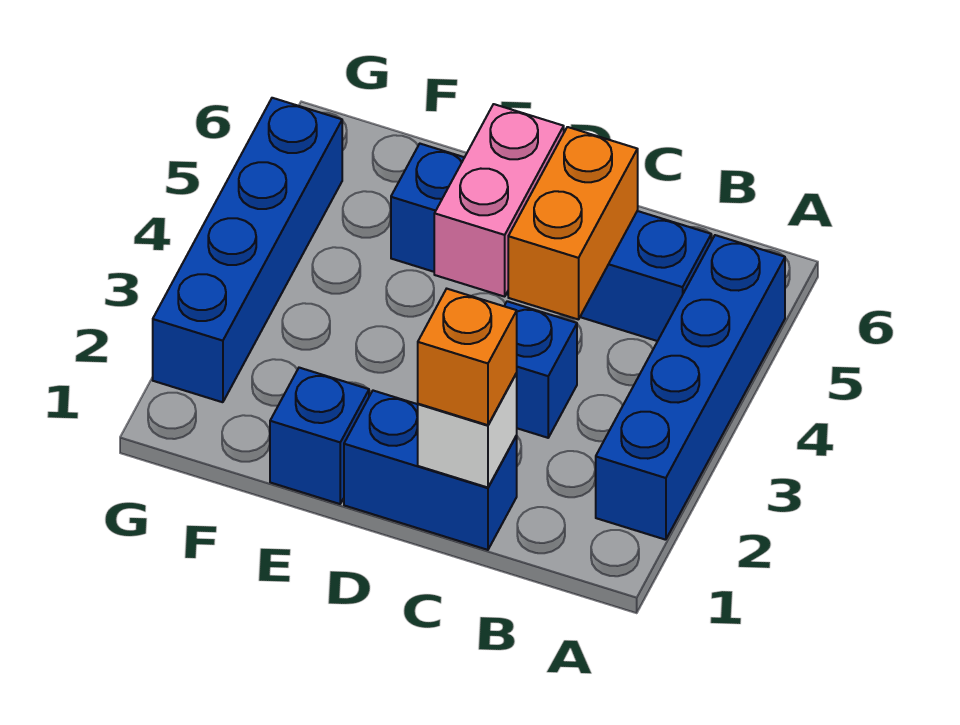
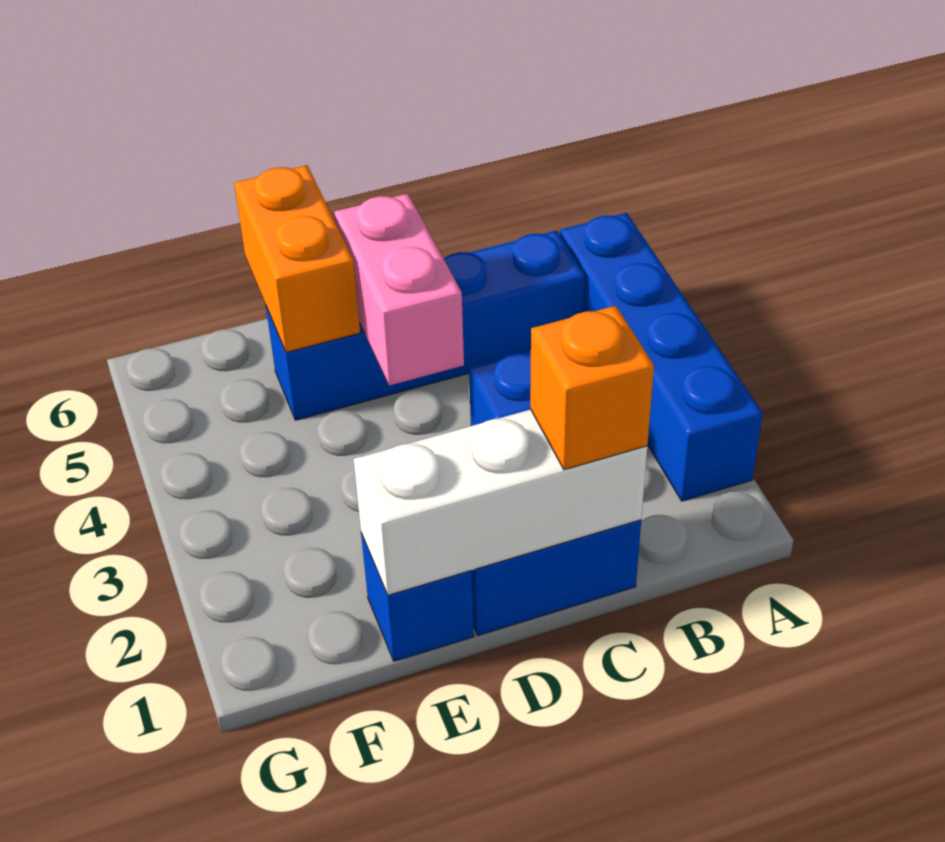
white brick C1 level 2 -> white brick C1:E1 level 2
orange brick C4:C5 level 2 -> orange brick E5:E6 level 2
blue brick G2:G5 level 1 -> none

